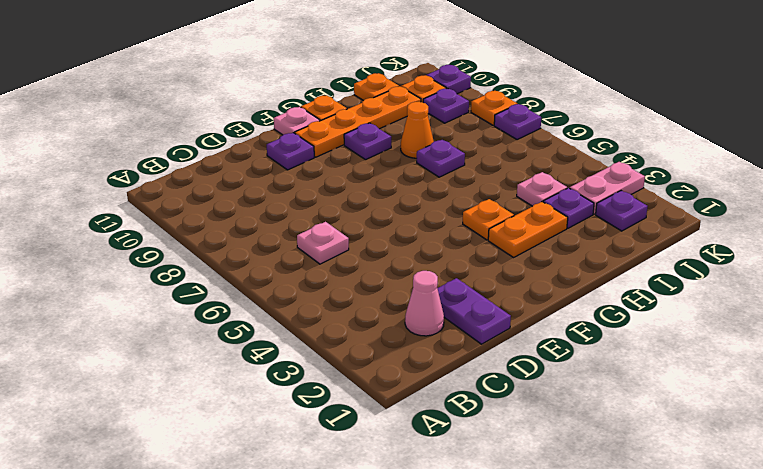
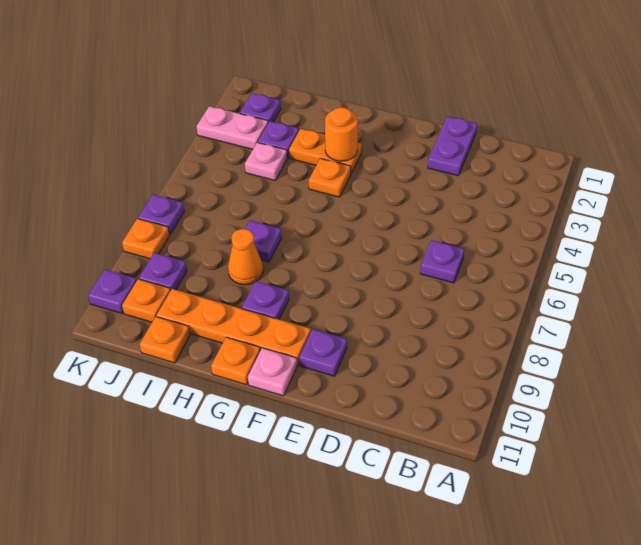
pink cone C2 level 1 -> none
pink plate C6 level 1 -> purple plate C6 level 1
none -> orange round brick G3 level 2

